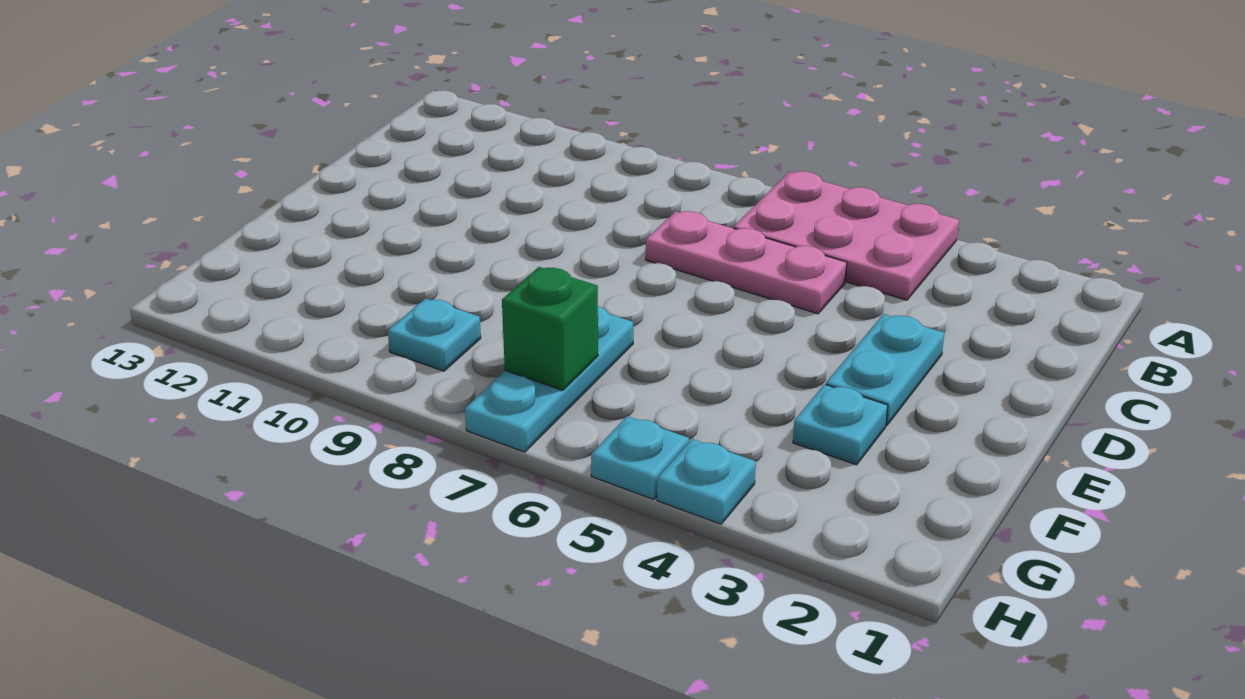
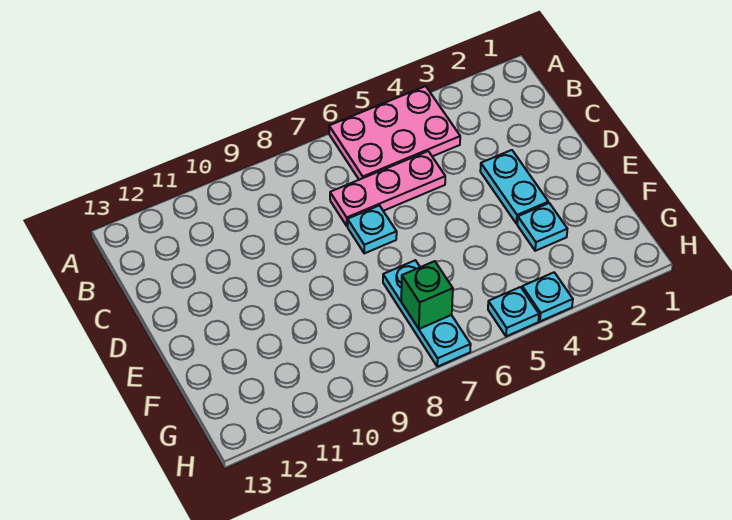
cyan plate G9 level 1 -> cyan plate D7 level 1

